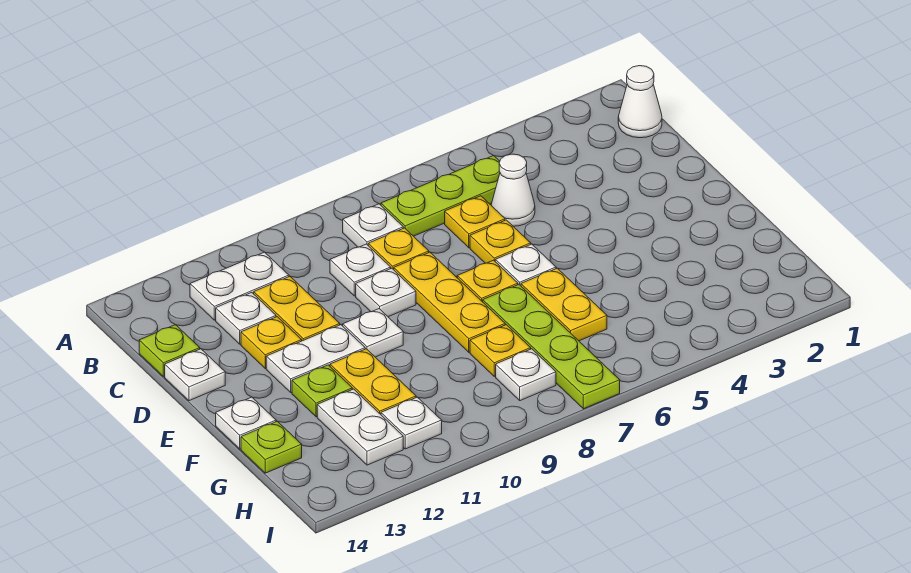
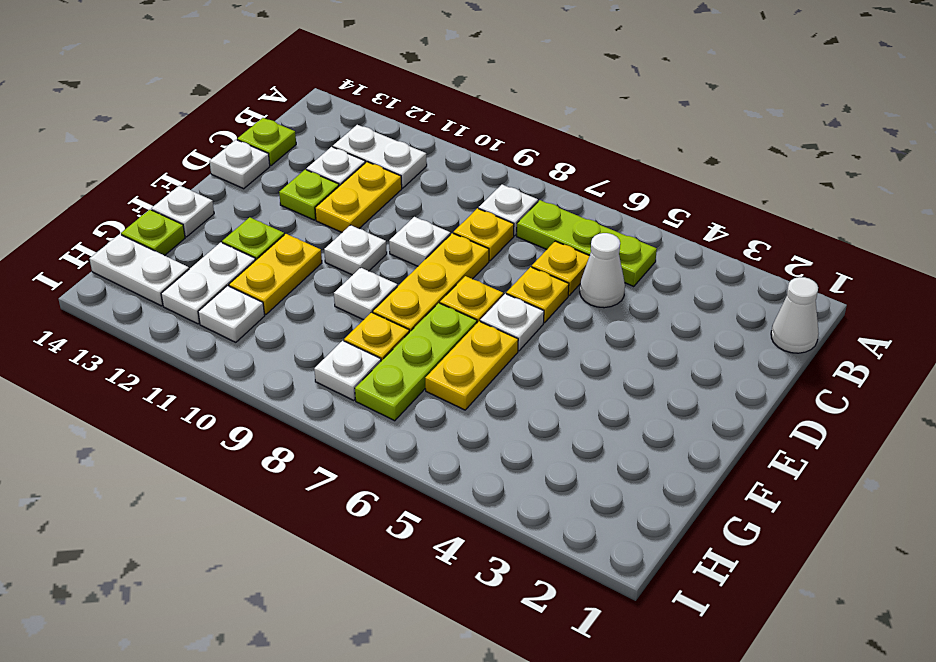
white plate C9 level 1 -> white plate F9 level 1
yellow plate D12 level 1 -> lime plate D12 level 1
white plate E11:E12 level 1 -> white plate H13:H14 level 1
lime plate F7:I7 level 1 -> lime plate F7:H7 level 1

